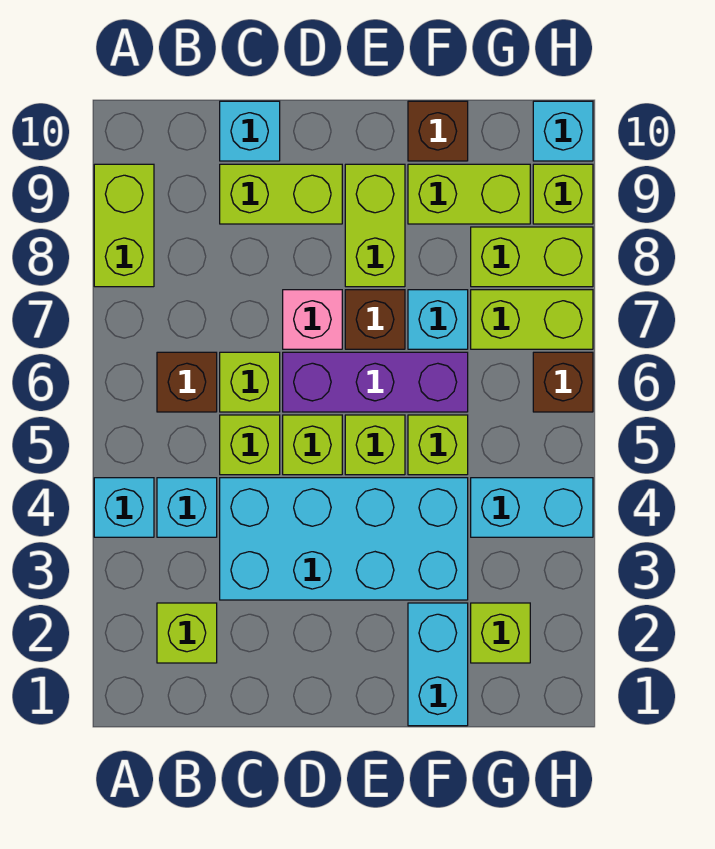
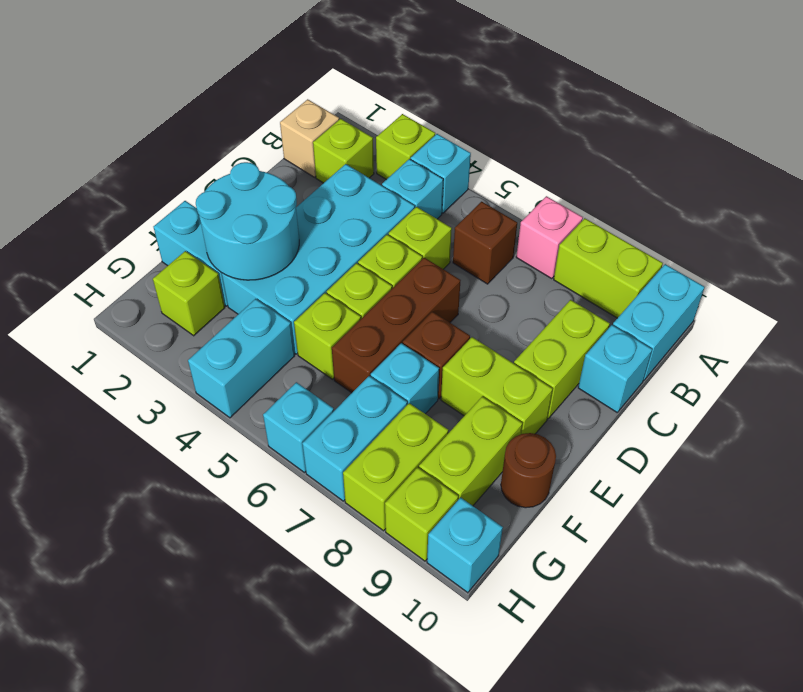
none -> cyan brick A10:B10 level 1
none -> tan brick B1 level 1
lime brick C6 level 1 -> lime brick A3 level 1
purple brick D6:F6 level 1 -> brown brick D6:F6 level 1
pink brick D7 level 1 -> pink brick A7 level 1
none -> cyan round brick E2:F3 level 2
brown brick F10 level 1 -> brown round brick F10 level 1
lime brick G7:H7 level 1 -> cyan brick G7:H7 level 1
brown brick H6 level 1 -> cyan brick H6 level 1

